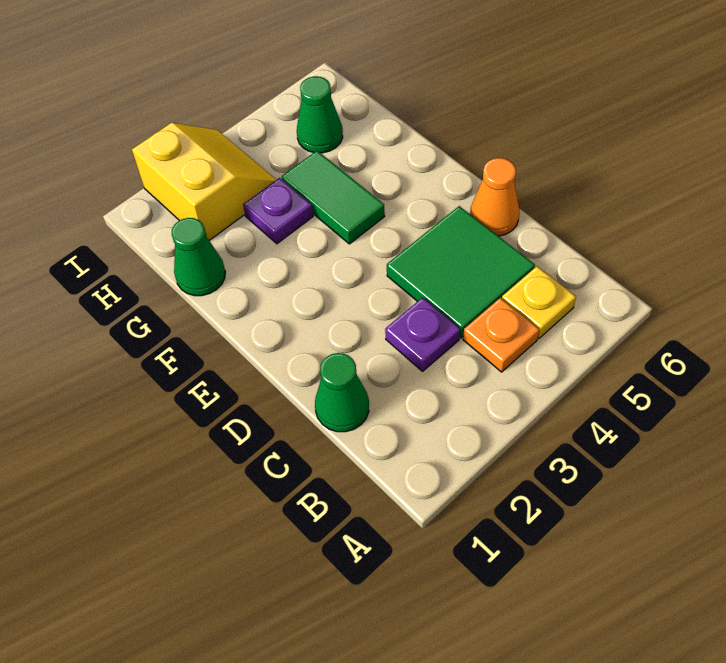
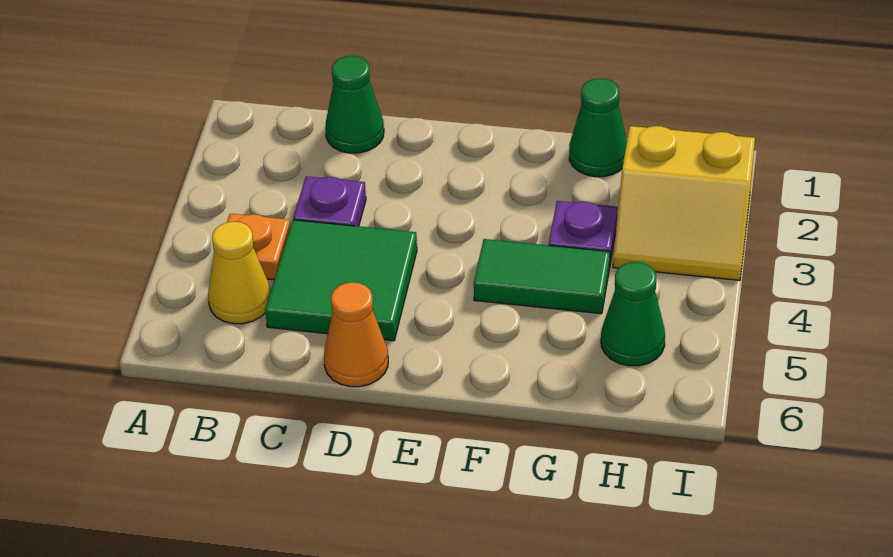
yellow plate B5 level 1 -> yellow cone B5 level 1

